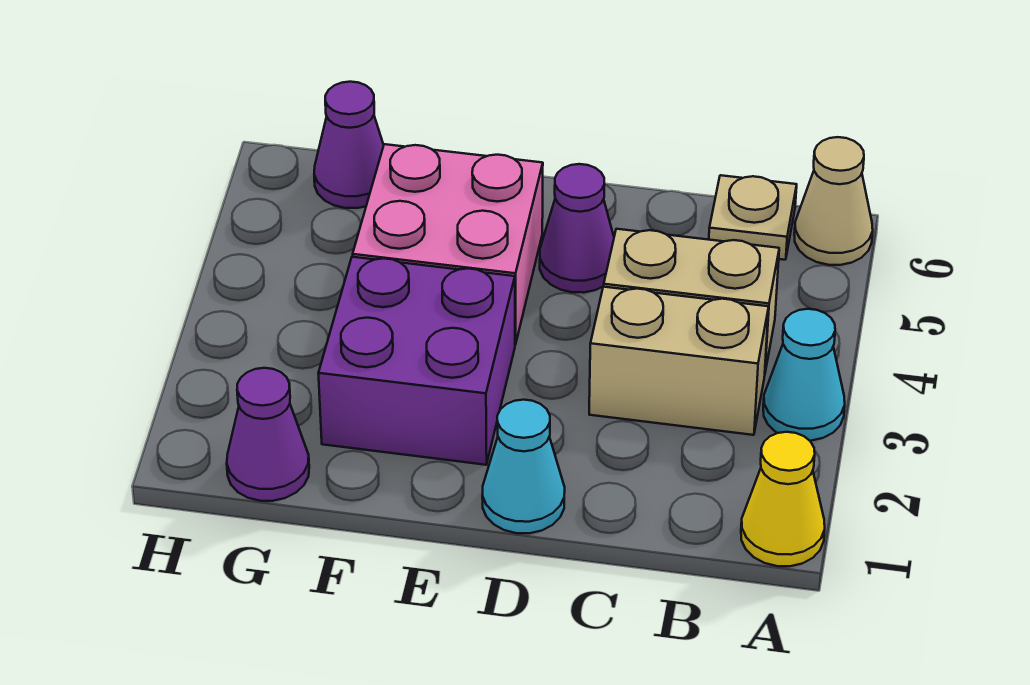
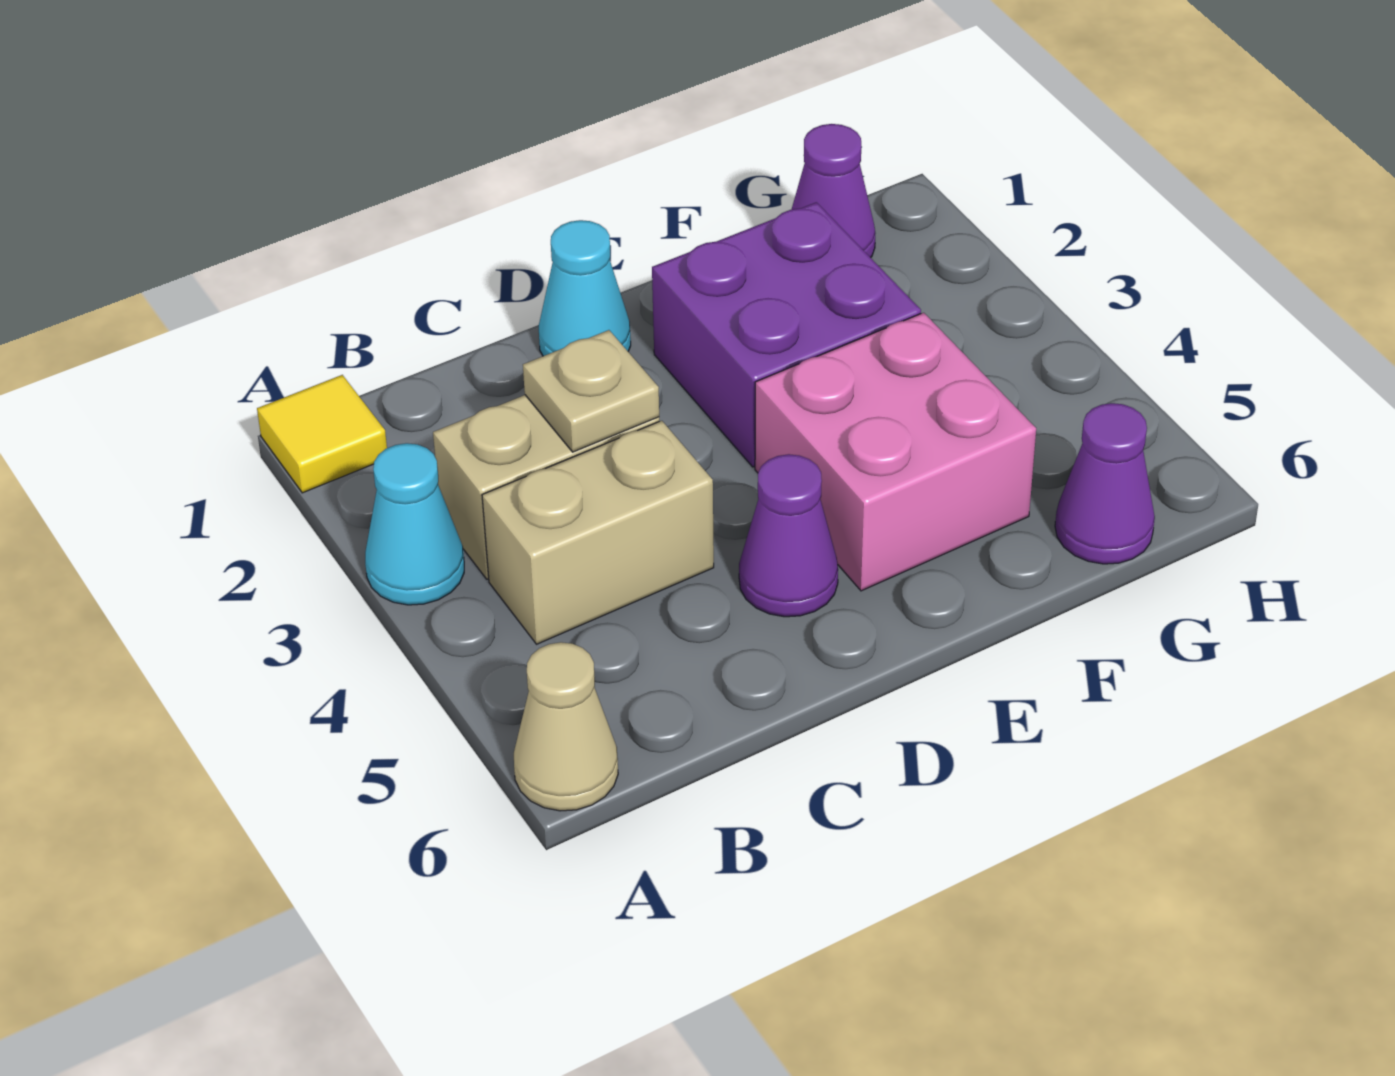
yellow cone A1 level 1 -> yellow tile A1 level 1
tan plate B6 level 1 -> tan plate C3 level 2

